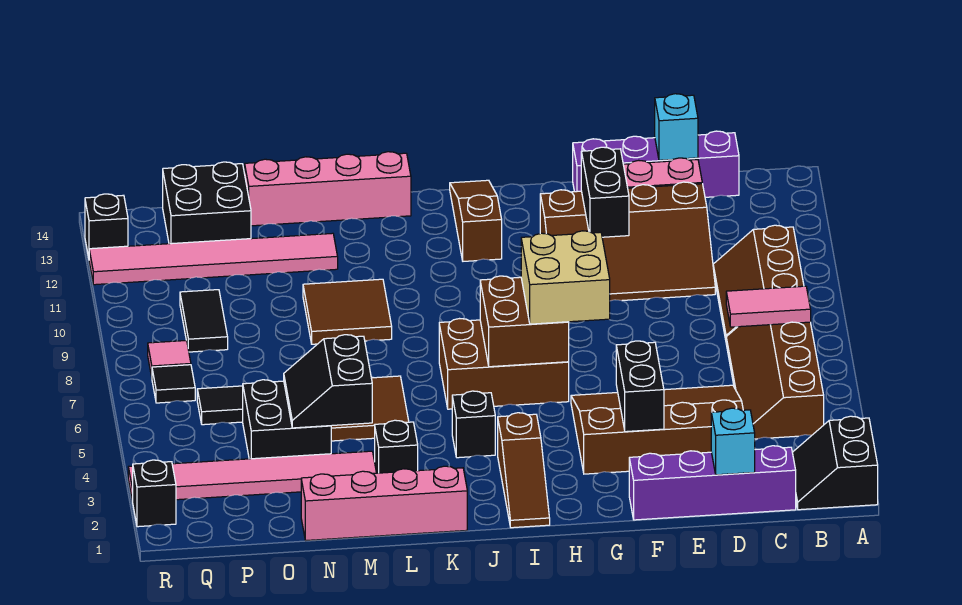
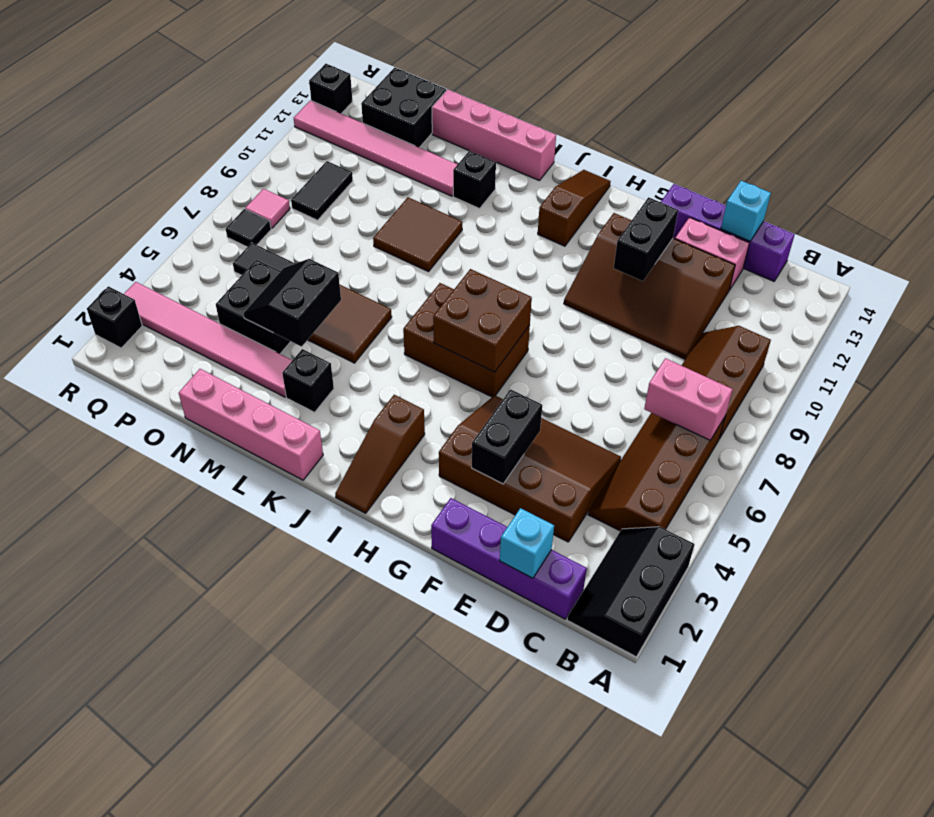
black slope A1:B2 level 1 top A -> black slope A1:B3 level 1 top A
pink tile B7:C7 level 2 -> pink brick B7:C7 level 2
tan brick G6:H7 level 3 -> none
black brick J4 level 1 -> black brick L12 level 1

